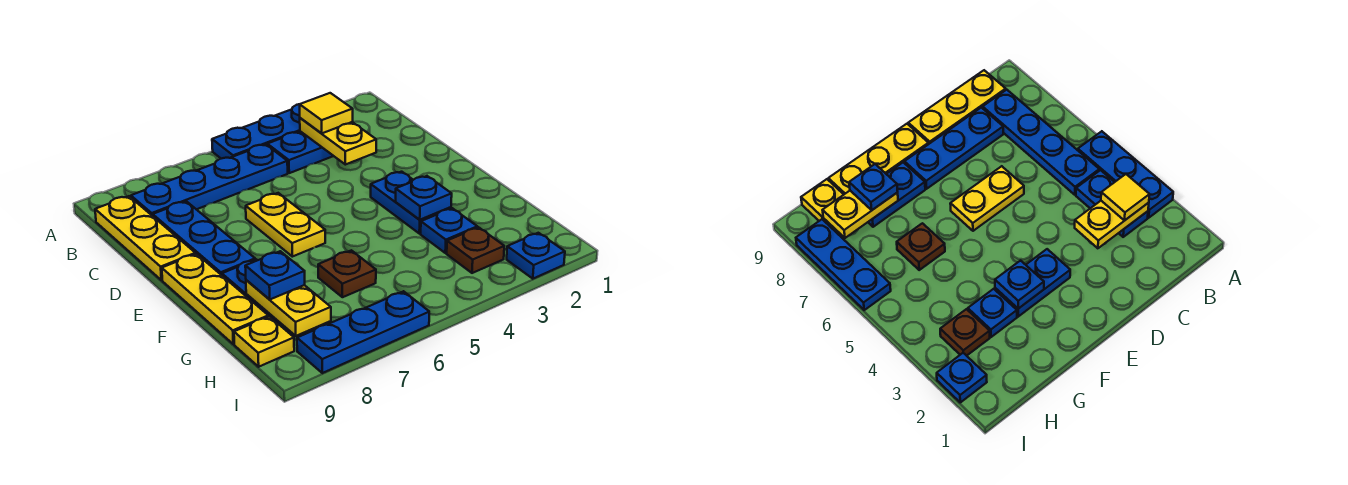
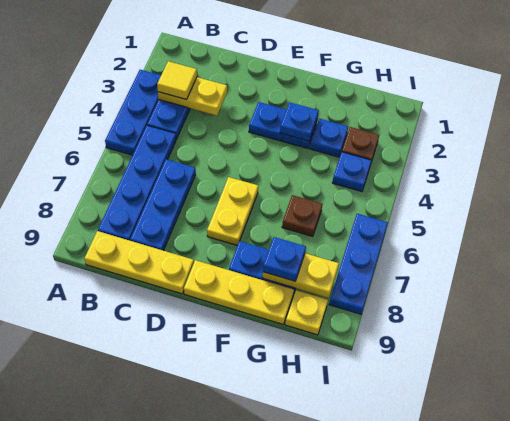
blue plate C8:E8 level 1 -> blue plate C6:C8 level 1
yellow plate D6:E6 level 1 -> yellow plate E6:E7 level 1
blue plate I2 level 1 -> blue plate H4 level 1

